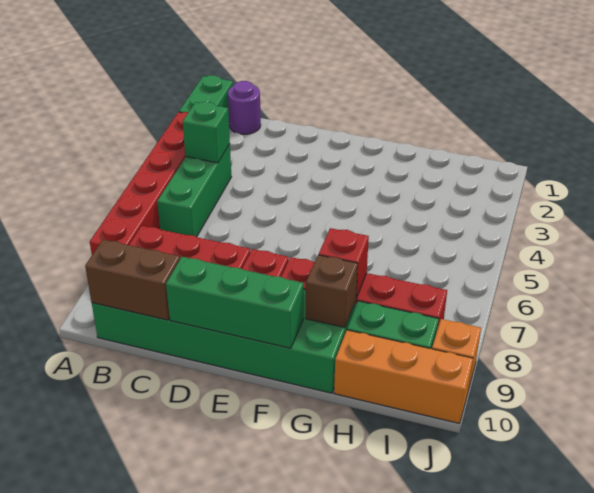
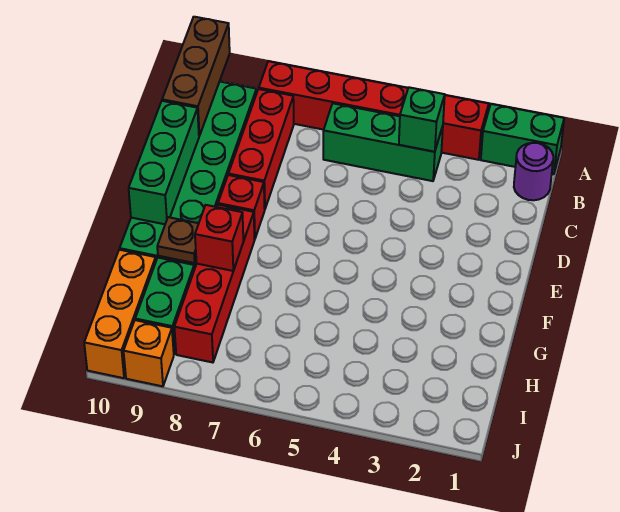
brown brick B10:C10 level 2 -> brown brick A10:C10 level 2
brown brick G9 level 2 -> brown plate G9 level 2

